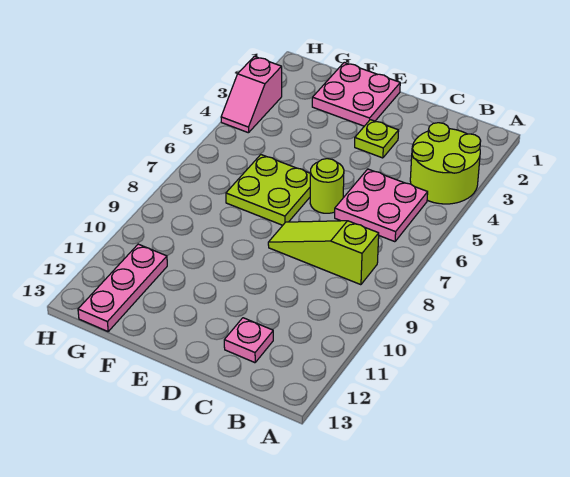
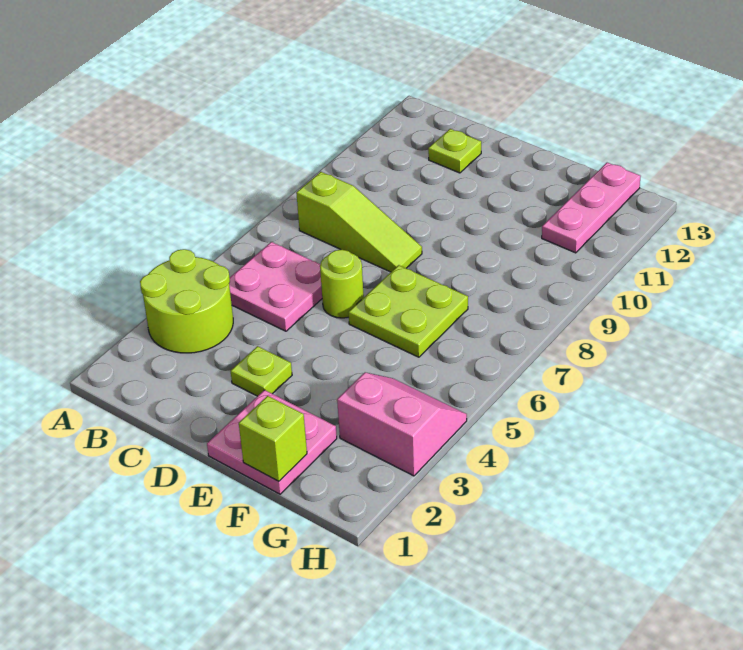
pink plate C12 level 1 -> lime plate C12 level 1
none -> lime brick F1 level 2
pink slope H3:H4 level 1 top 3 -> pink slope G3:H4 level 1 top 3

